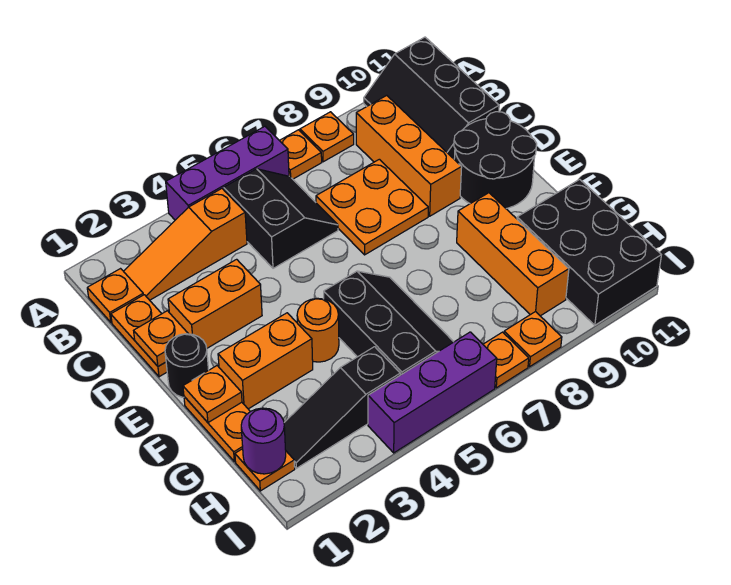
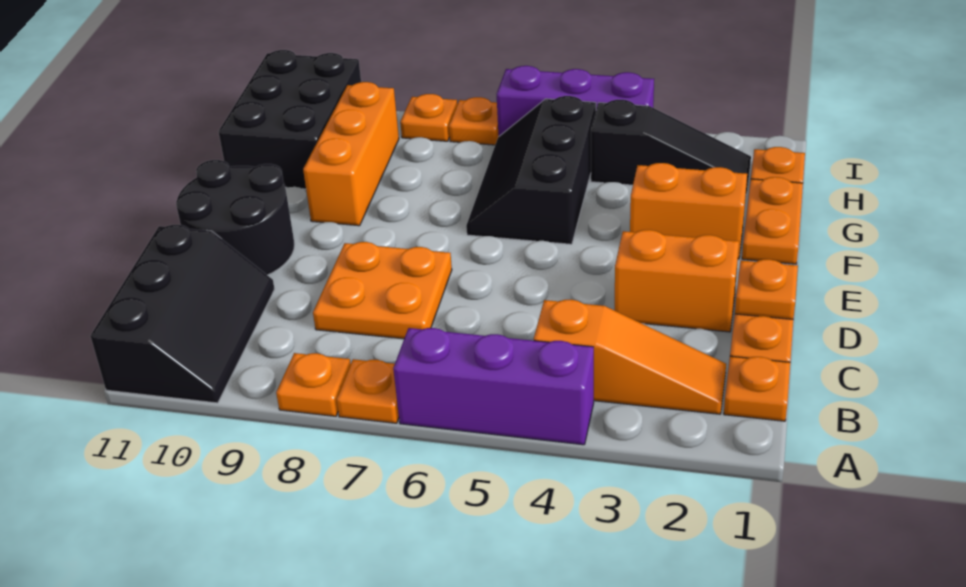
black slope B5:C6 level 1 top 5 -> none
orange brick B9:D9 level 1 -> none
black round brick E1 level 1 -> none
orange plate F1 level 2 -> none
orange round brick F4 level 1 -> none
purple round brick H1 level 2 -> none

